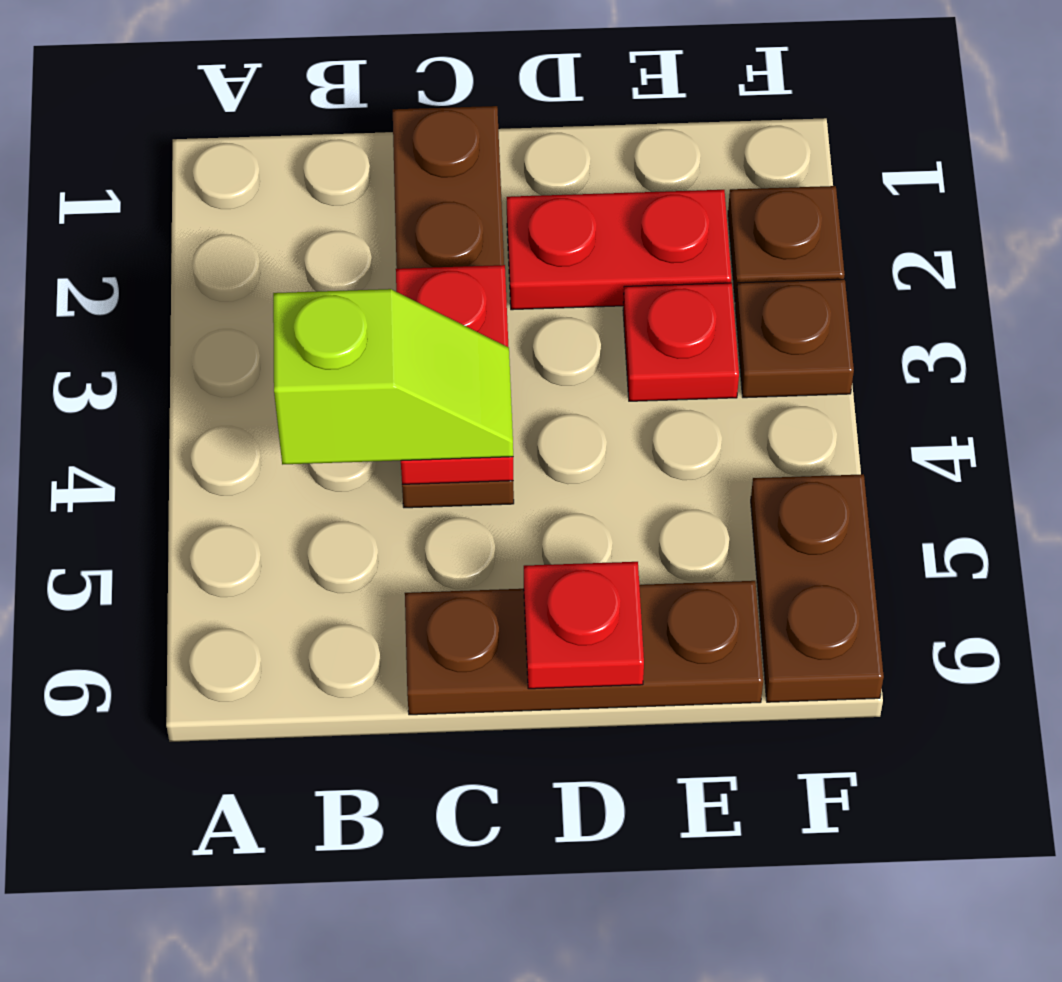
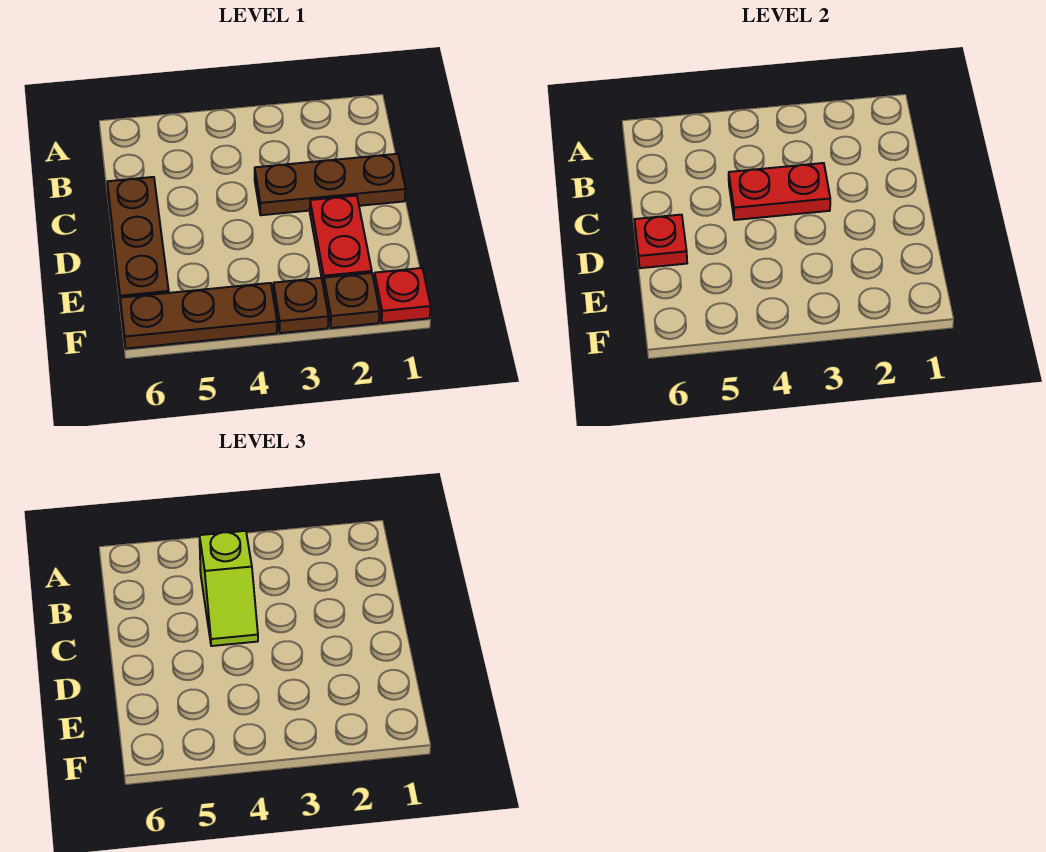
brown plate C1:C4 level 1 -> brown plate C1:C3 level 1
red plate E3 level 1 -> red plate F1 level 1
brown plate F5:F6 level 1 -> brown plate F4:F6 level 1

